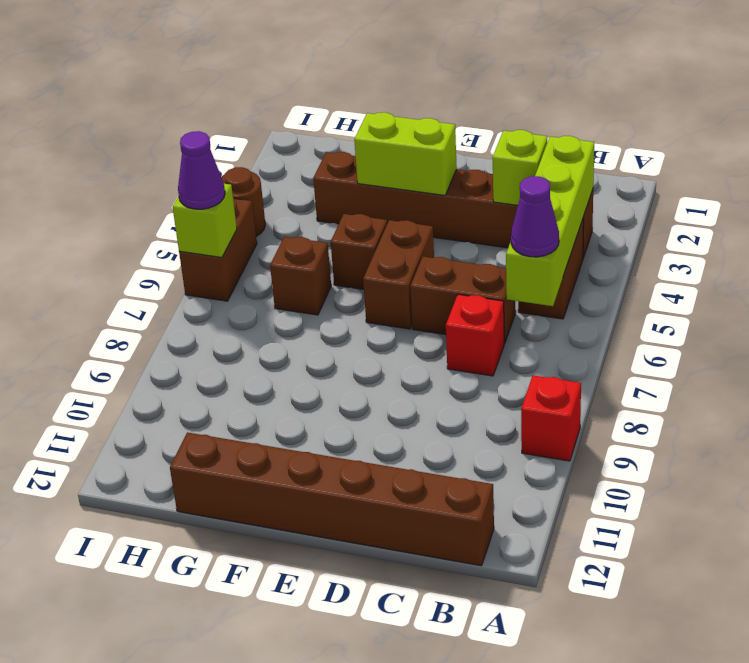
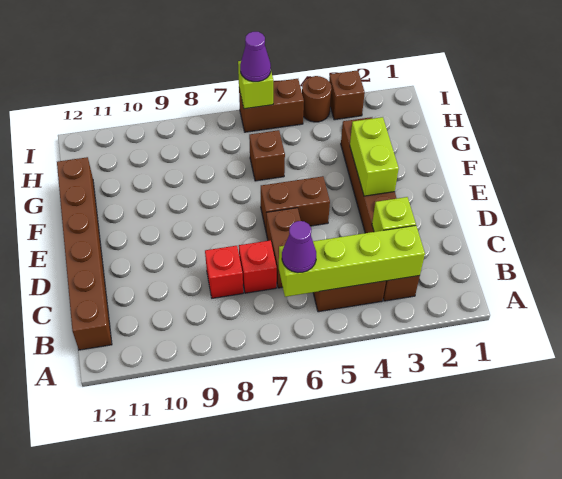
red brick A9 level 1 -> red brick C8 level 1
brown brick F5 level 1 -> brown brick I3 level 1

